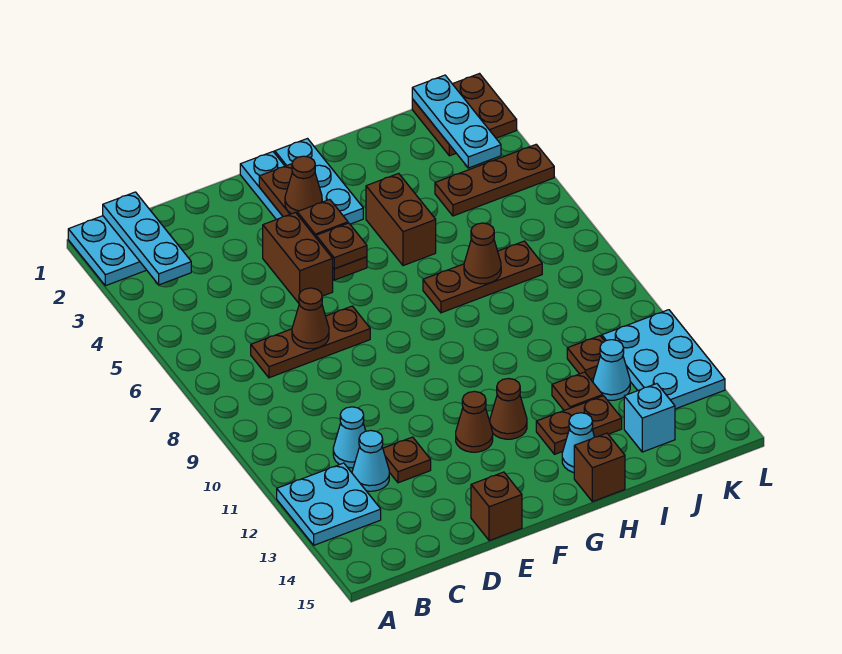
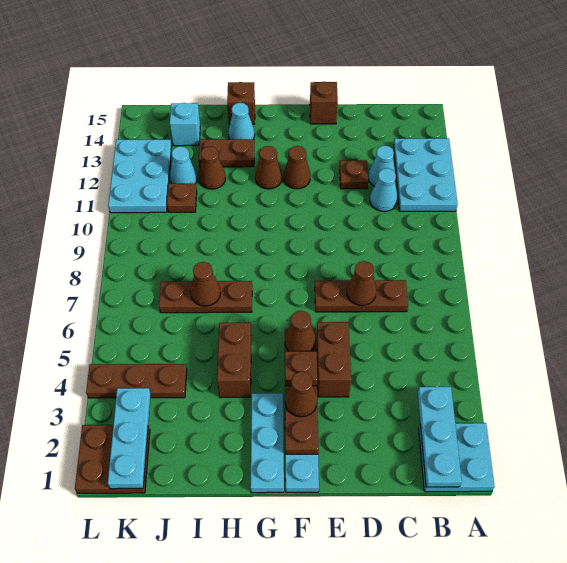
cyan plate A12:B13 level 1 -> cyan plate A11:B13 level 1
brown plate F5 level 3 -> brown cone F5 level 3
brown plate I12 level 1 -> brown cone I12 level 1

